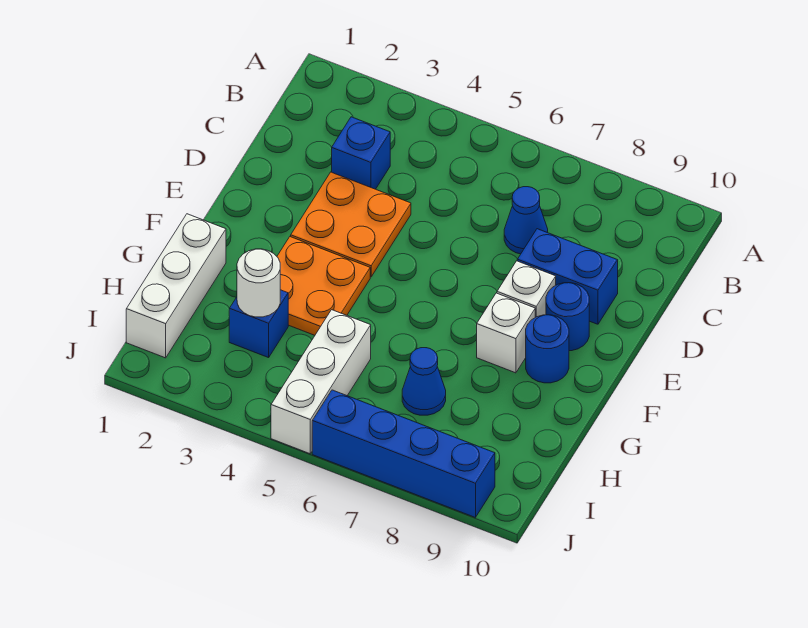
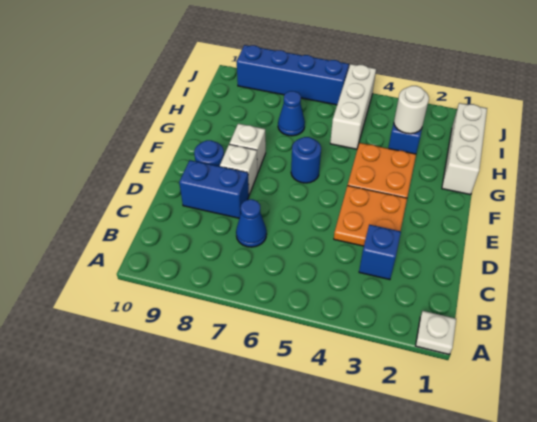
none -> white plate A1 level 1
blue round brick F9 level 1 -> blue round brick F6 level 1

